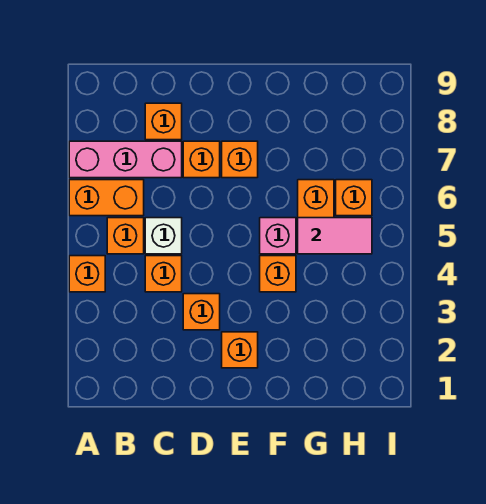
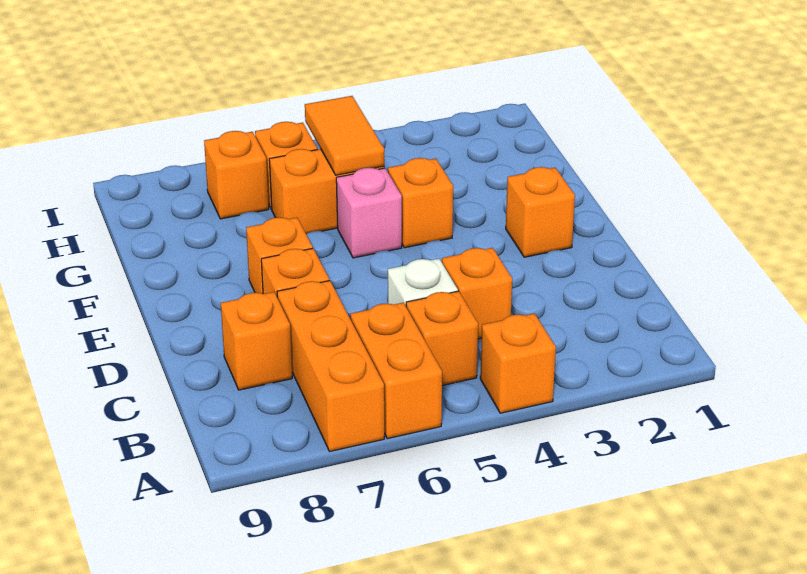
pink brick A7:C7 level 1 -> orange brick A7:C7 level 1
orange brick D3 level 1 -> orange brick H7 level 1
pink tile G5:H5 level 2 -> orange tile G5:H5 level 2

